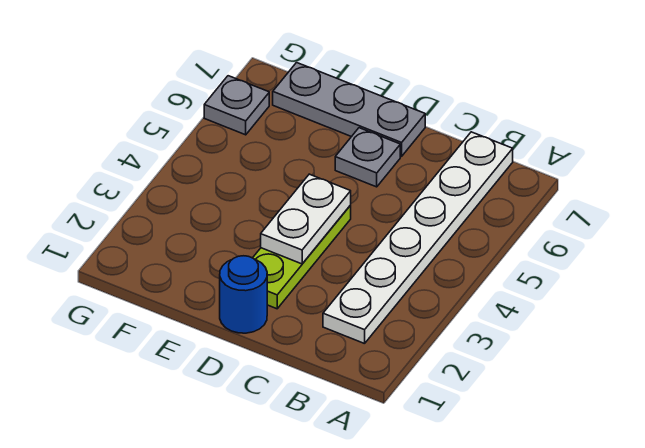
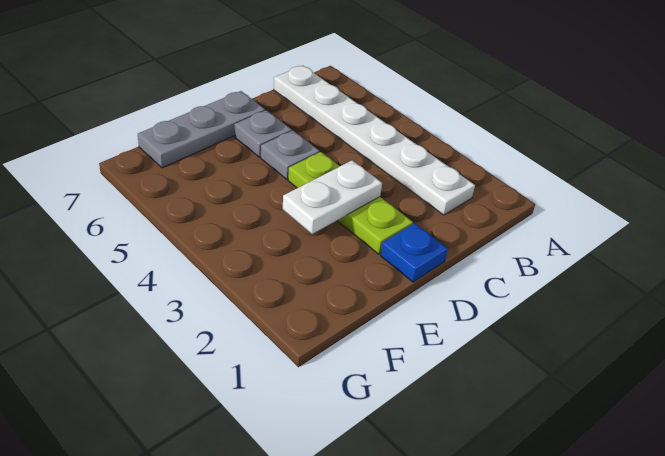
blue round brick D1 level 1 -> blue plate D1 level 1
white plate D3:D4 level 2 -> white plate D3:E3 level 2
grey plate G6 level 1 -> grey plate D5 level 1

